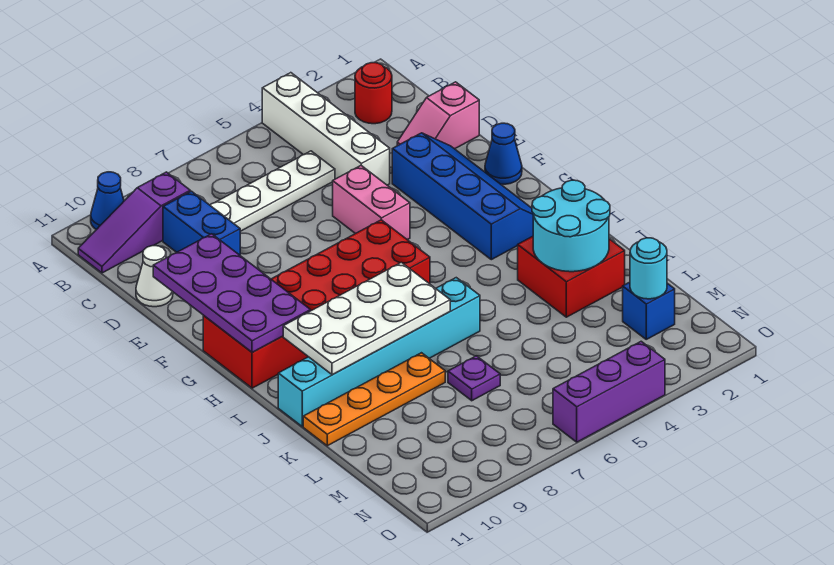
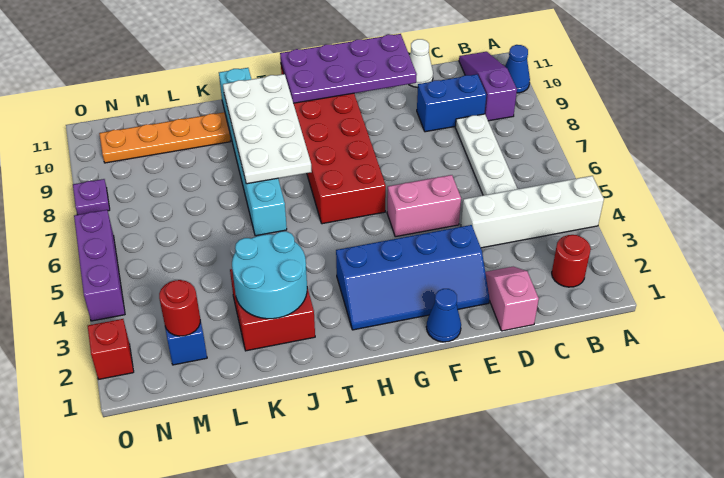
orange plate K8:K11 level 1 -> orange plate K10:N10 level 1
purple plate L7 level 1 -> purple plate O8 level 1
cyan round brick M2 level 2 -> red round brick M2 level 2
none -> red brick O2 level 1

